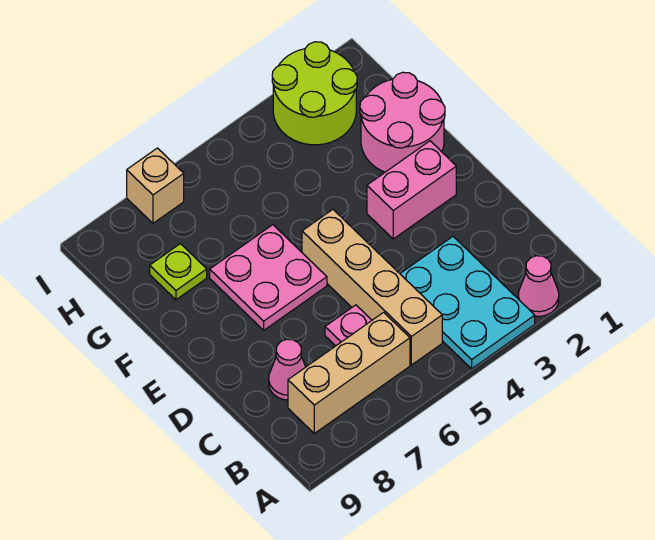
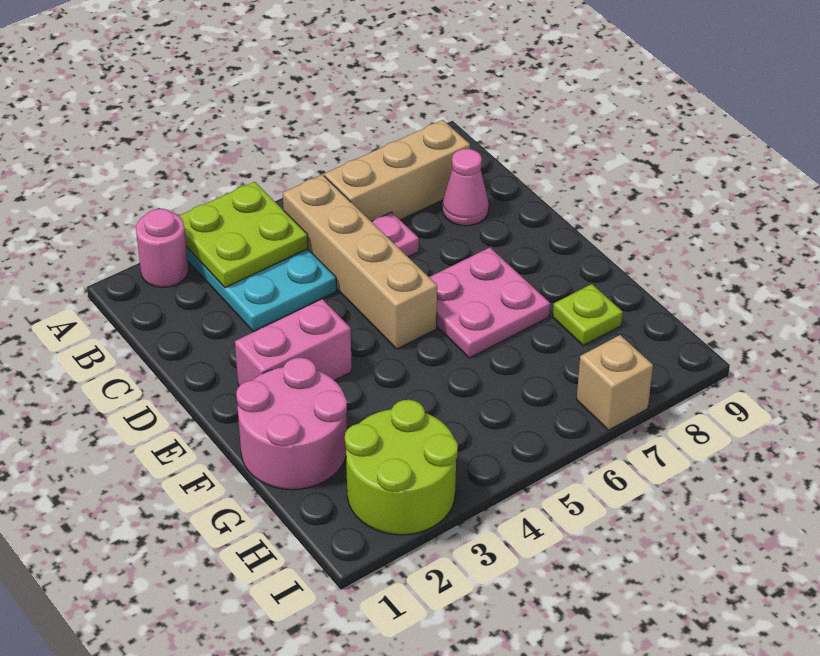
pink cone A2 level 1 -> pink round brick A2 level 1
none -> lime plate A3:B4 level 2

